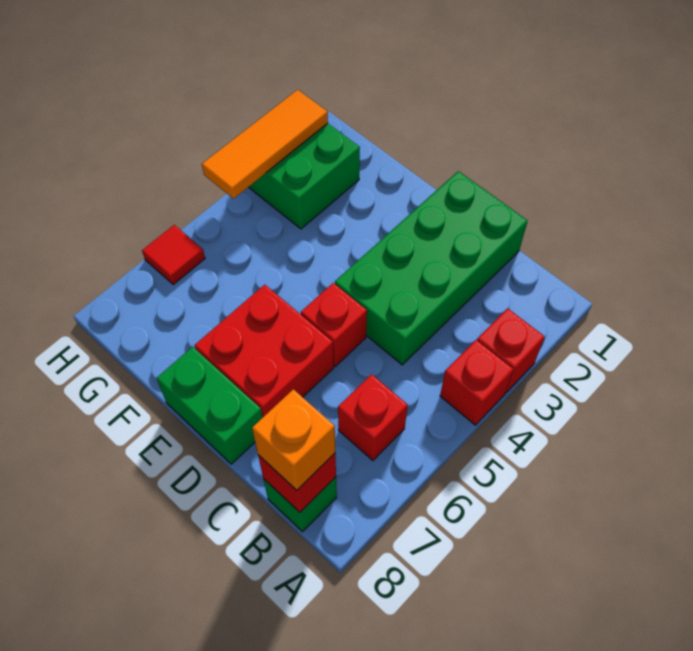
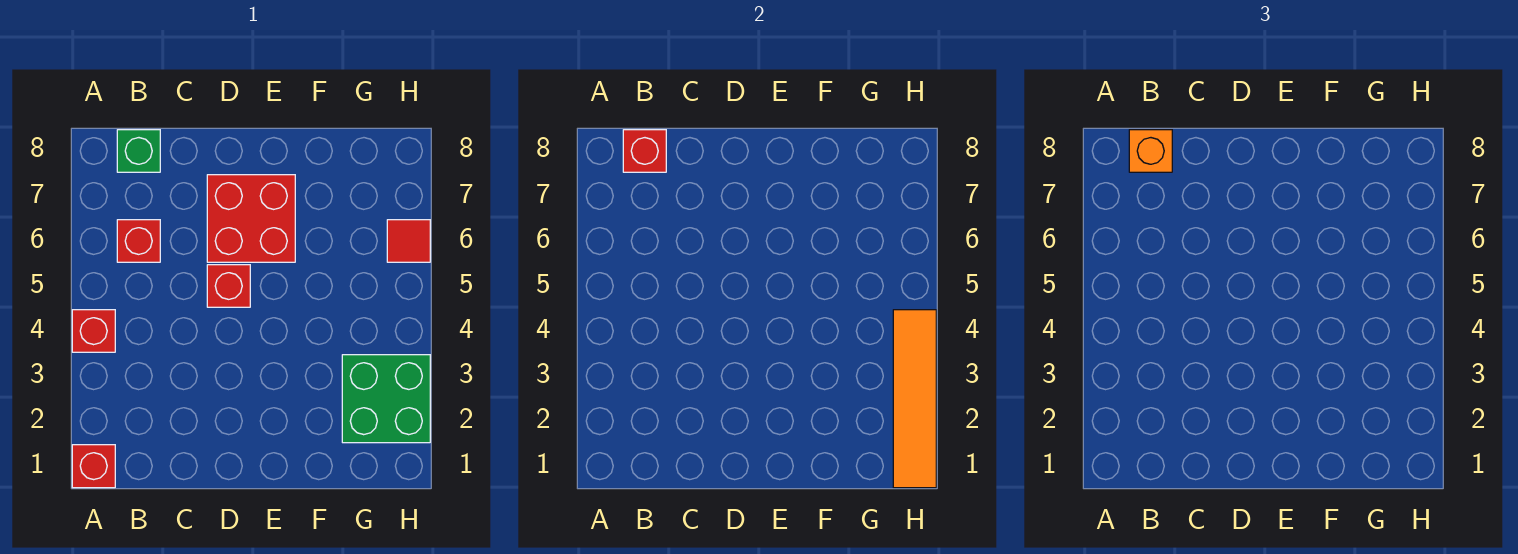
red brick A3 level 1 -> red brick A1 level 1
green brick C1:D4 level 1 -> none
green brick D8:E8 level 1 -> none
orange tile H2:H4 level 2 -> orange tile H1:H4 level 2

